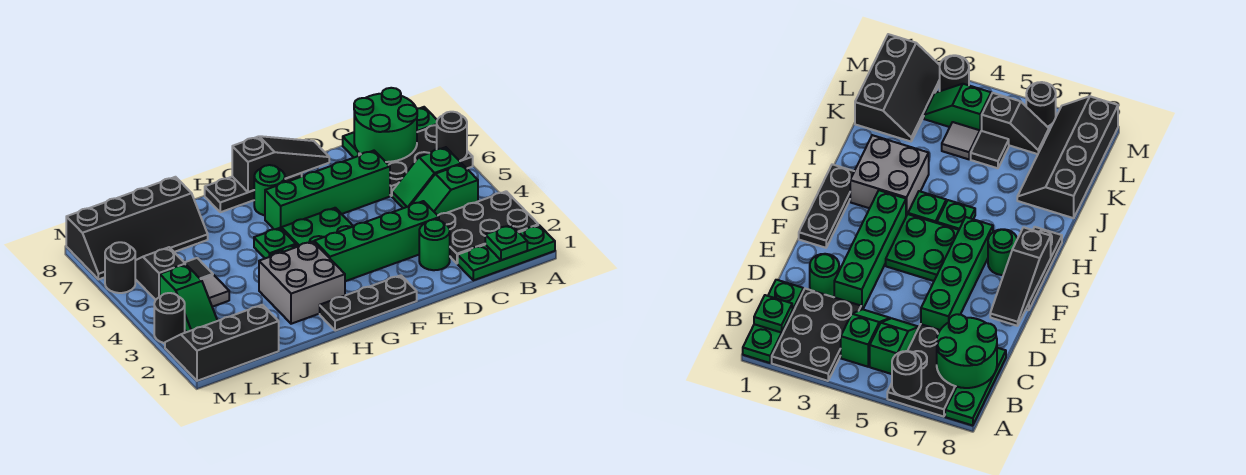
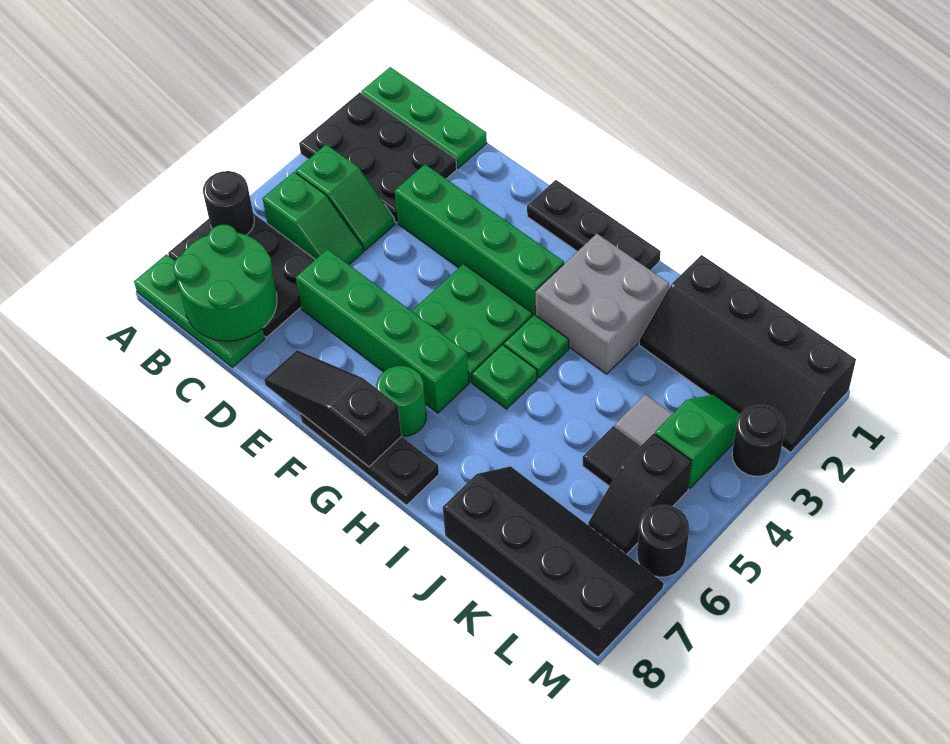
green plate B1 level 2 -> none
green round brick D2 level 1 -> none
black slope K1:M2 level 1 top 1 -> black slope J1:M2 level 1 top 1

